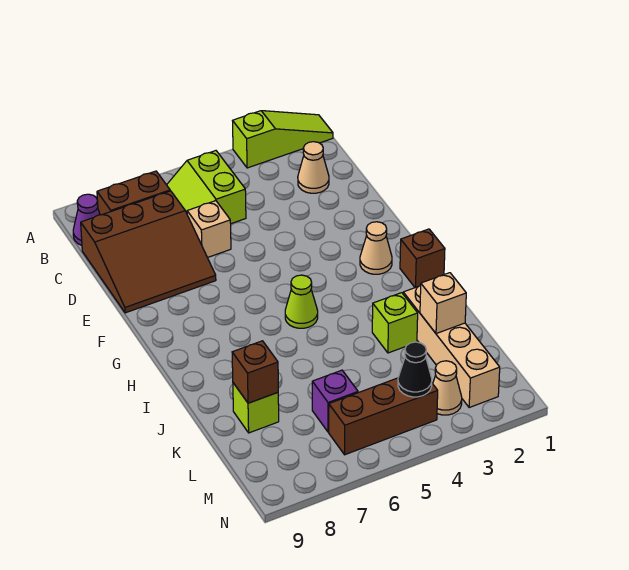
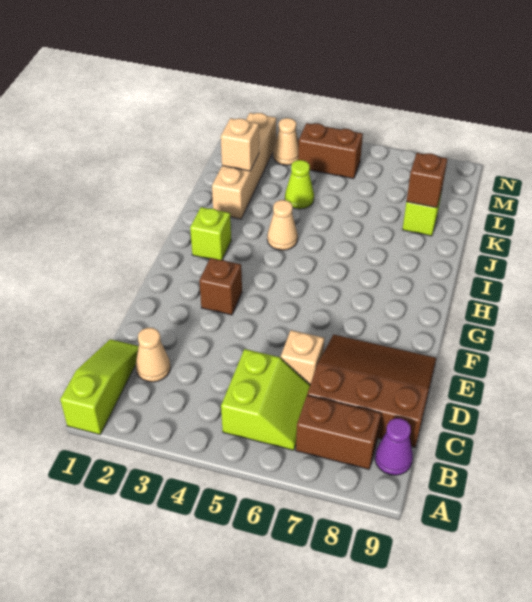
lime slope A1:A3 level 1 top 3 -> lime slope A1:C1 level 1 top A
tan cone G2 level 1 -> tan cone I4 level 1
brown brick H1 level 1 -> brown brick F3 level 1
lime cone H5 level 1 -> lime cone K4 level 1
lime brick J3 level 1 -> lime brick H2 level 1
purple brick L6 level 1 -> none
brown brick M4:M6 level 1 -> brown brick M4:M5 level 1
black cone M4 level 2 -> none

